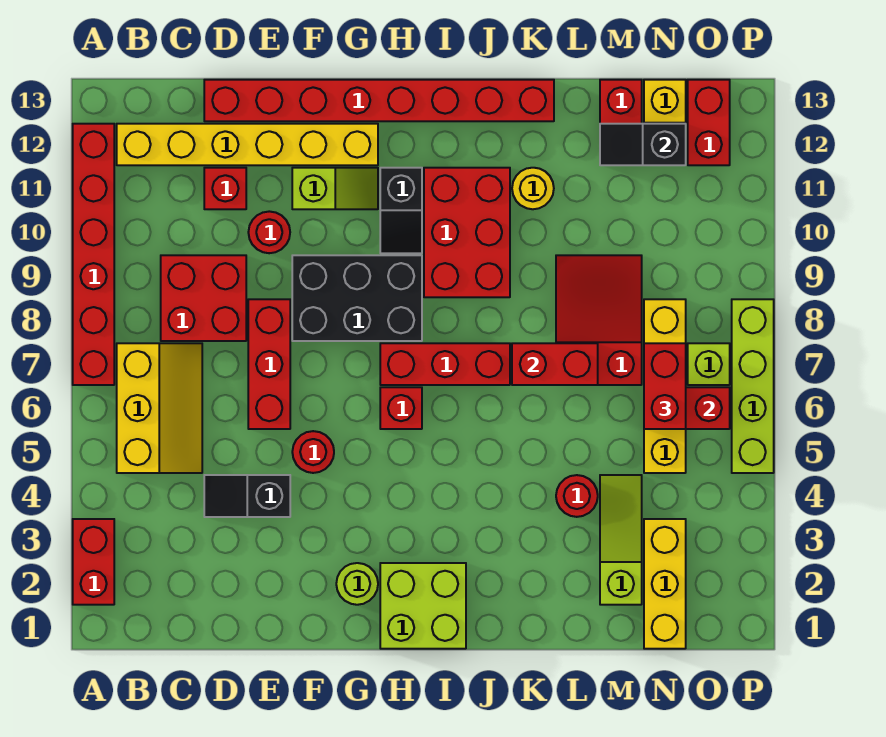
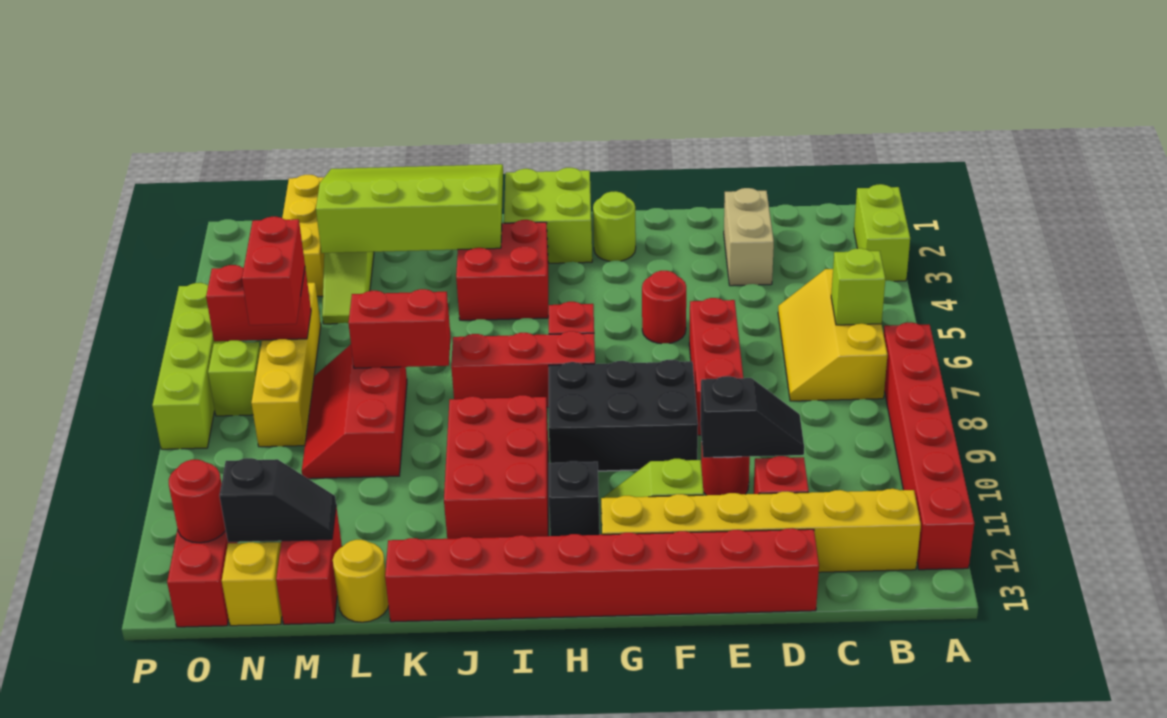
red brick A2:A3 level 1 -> lime brick A2:A3 level 1
none -> lime brick B6 level 2
red brick C8:D9 level 1 -> red brick I3:J4 level 1
none -> tan brick D2:D3 level 1
black slope D4:E4 level 1 top E -> black slope D10:E10 level 2 top E
none -> lime slope J1:M3 level 2 top 3
yellow round brick K11 level 1 -> yellow round brick L13 level 1
red round brick L4 level 1 -> red round brick O12 level 2
red slope L7:M9 level 1 top 7 -> red slope L7:M9 level 1 top L

